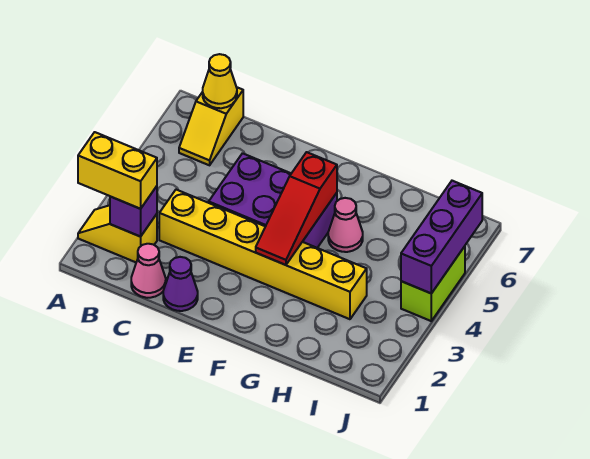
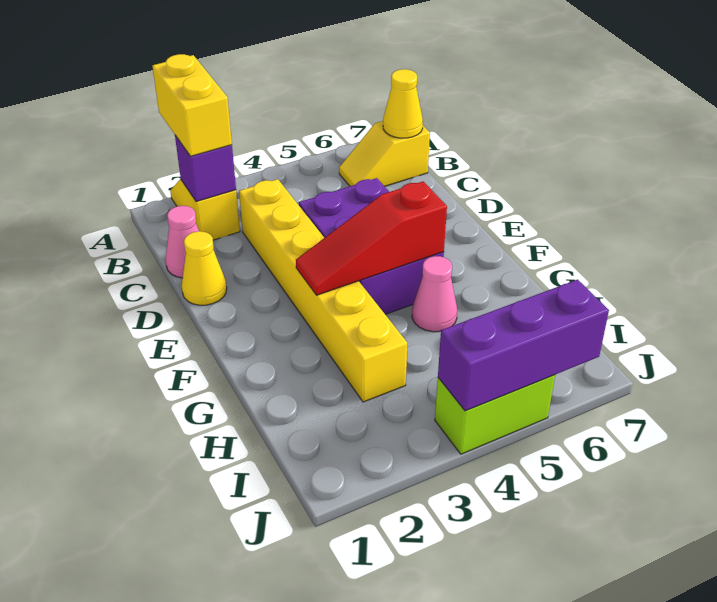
purple cone D1 level 1 -> yellow cone D1 level 1

